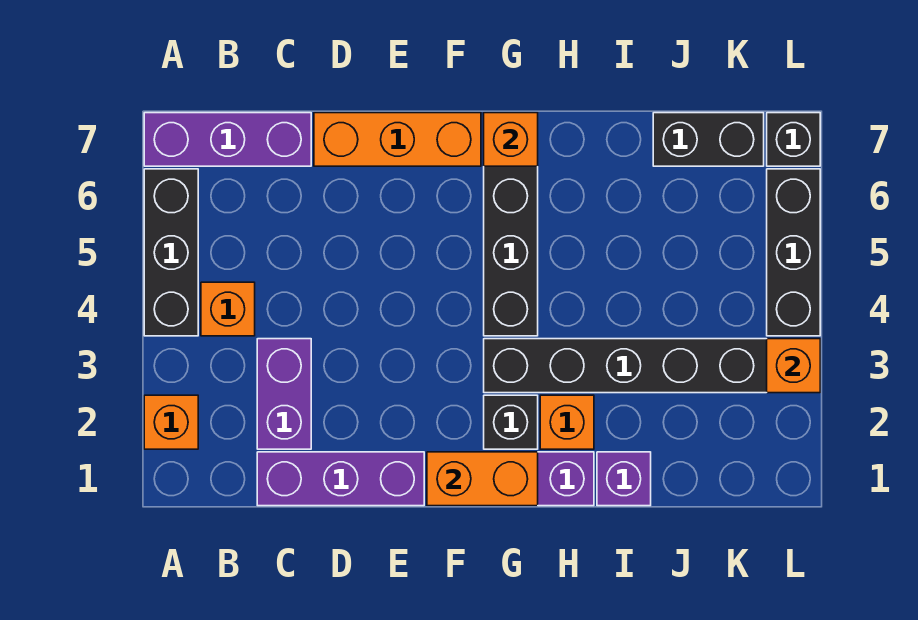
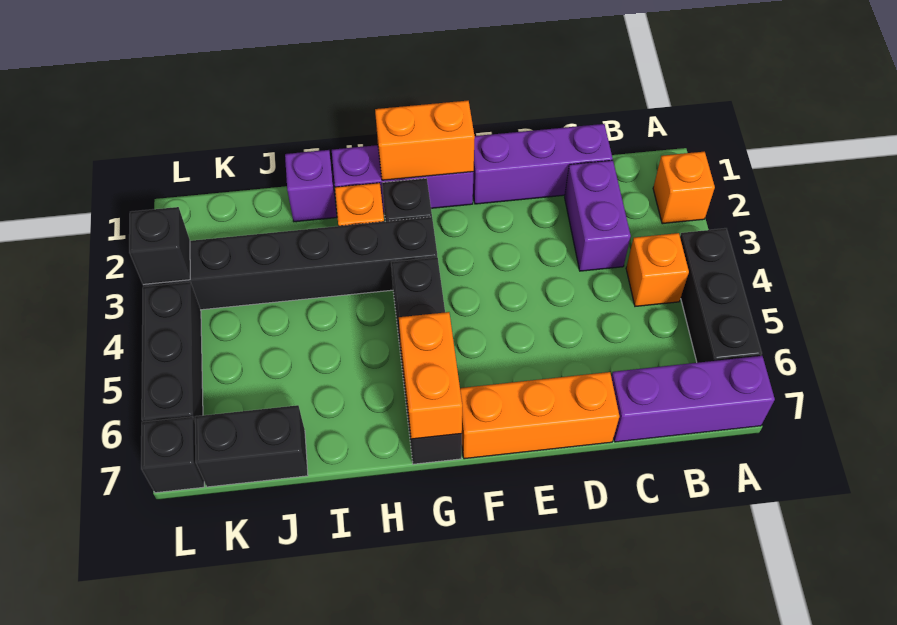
orange brick G7 level 2 -> orange brick G6:G7 level 2
orange brick L3 level 2 -> black brick L3 level 2

